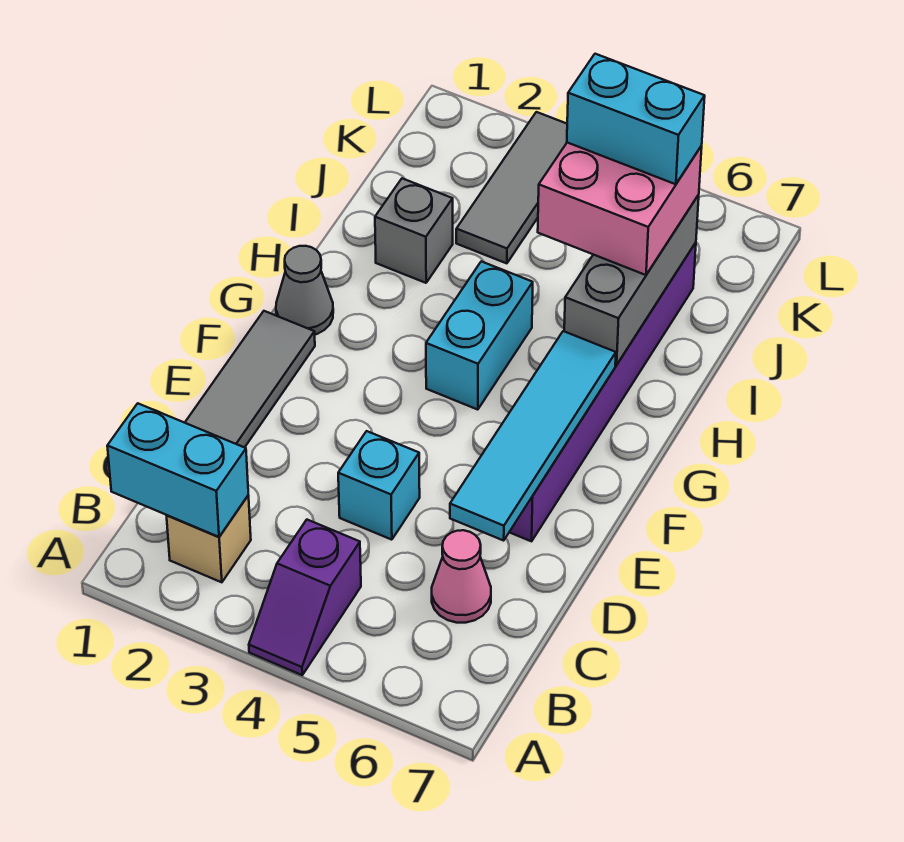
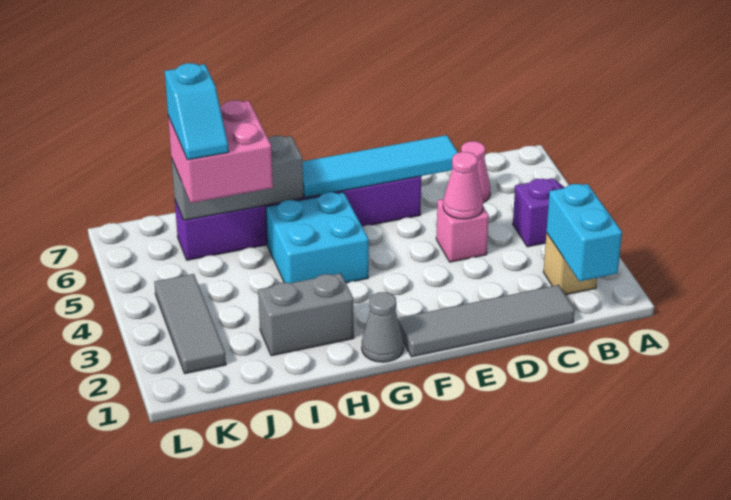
cyan brick D4 level 1 -> pink brick D4 level 1
none -> pink cone D4 level 2
cyan brick G4:H4 level 1 -> cyan brick G4:H5 level 1
grey brick I2 level 1 -> grey brick H2:I2 level 1
grey tile J3:L3 level 1 -> grey tile K2:K4 level 1
cyan brick J5:J6 level 4 -> cyan slope J5:J6 level 4 top 6

